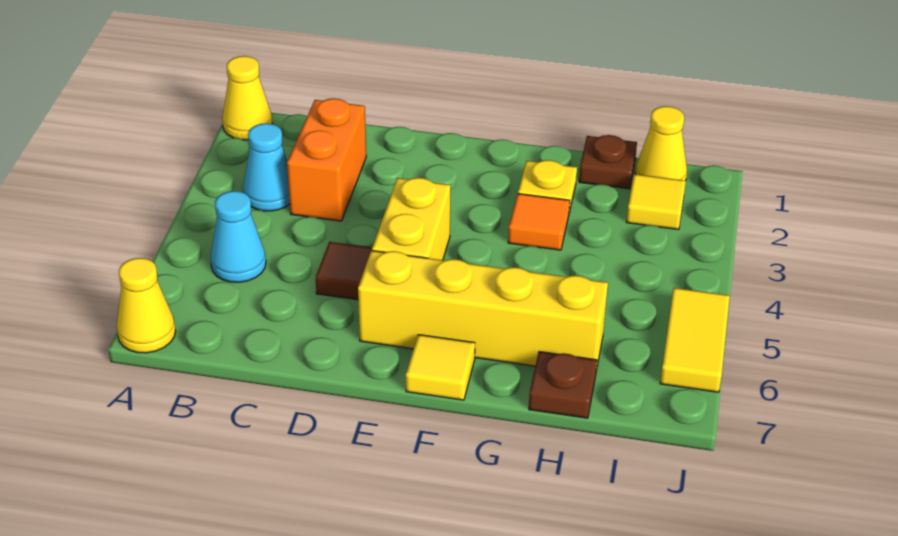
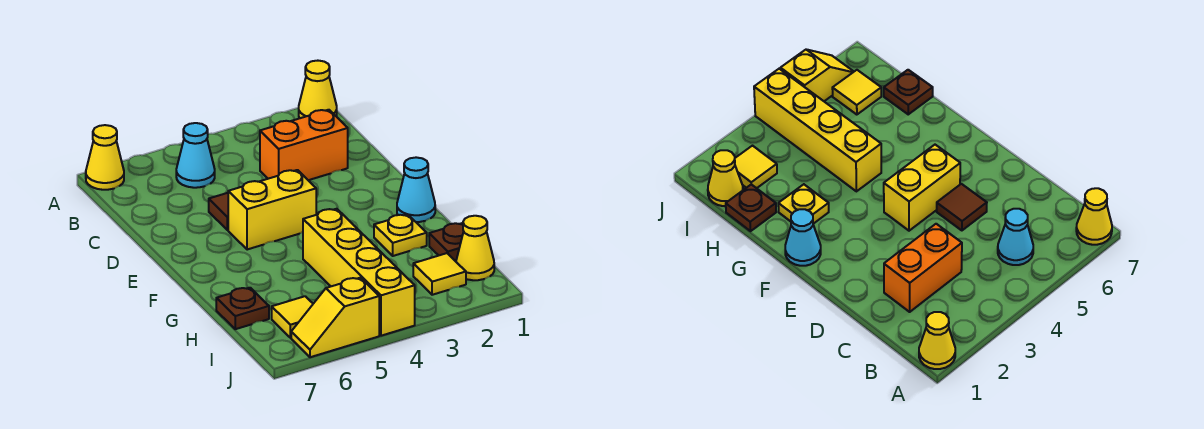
cyan cone B3 level 1 -> cyan cone F1 level 1
yellow brick E6:H6 level 1 -> yellow brick G4:J4 level 1
yellow tile F7 level 1 -> yellow tile I6 level 1
orange tile G3 level 1 -> none
yellow tile J5:J6 level 1 -> yellow slope J5:J6 level 1 top 5

